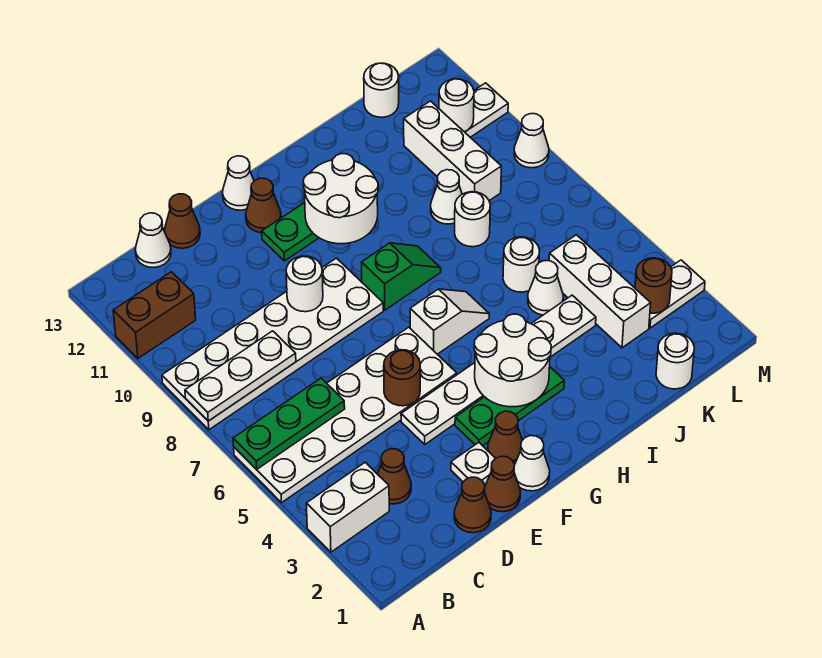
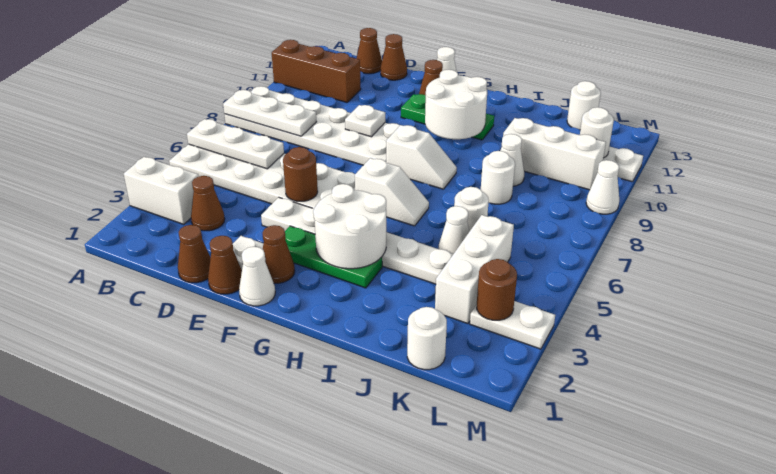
green plate A6:C6 level 2 -> white plate A6:C6 level 2
brown brick A11:B11 level 1 -> brown brick A11:C11 level 1
white cone C13 level 1 -> brown cone C13 level 1
white round brick E9 level 2 -> white plate E9 level 2
green slope G8:H8 level 1 top G -> white slope G8:H8 level 1 top G
white brick K9:K11 level 1 -> white brick J10:L10 level 1

